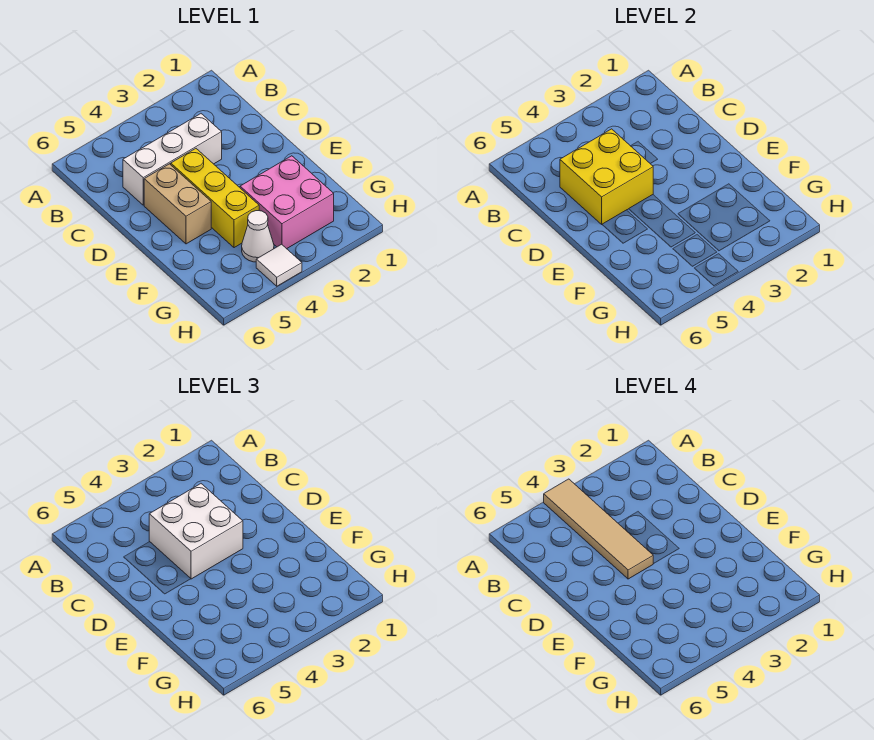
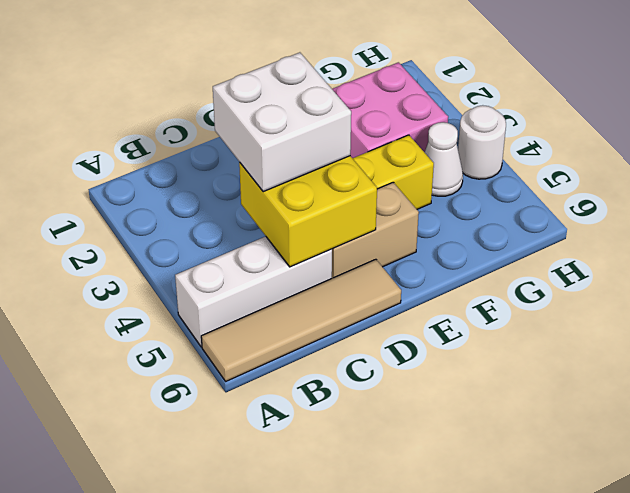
tan tile A4:D4 level 4 -> tan tile A6:D6 level 1
white brick C3:C5 level 1 -> white brick A5:C5 level 1
white tile H4 level 1 -> white round brick H4 level 1

